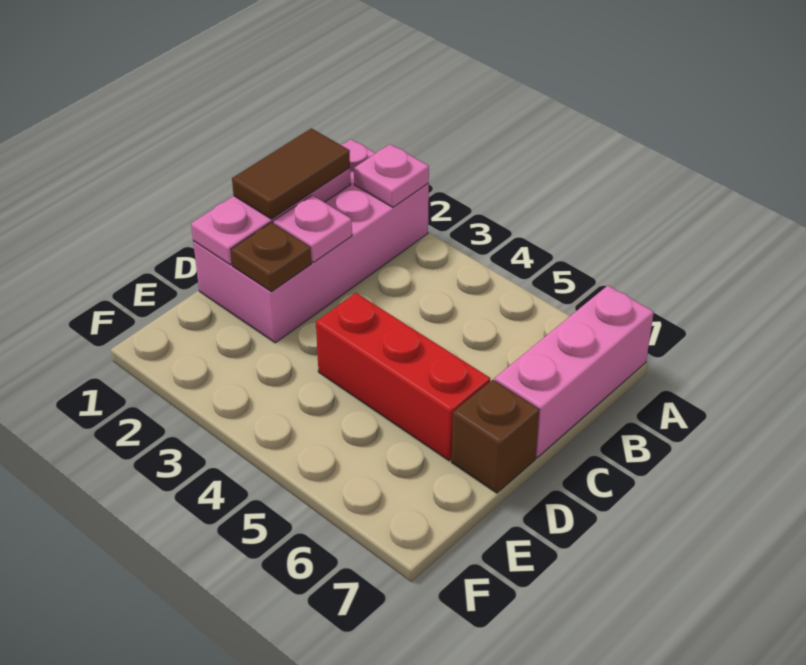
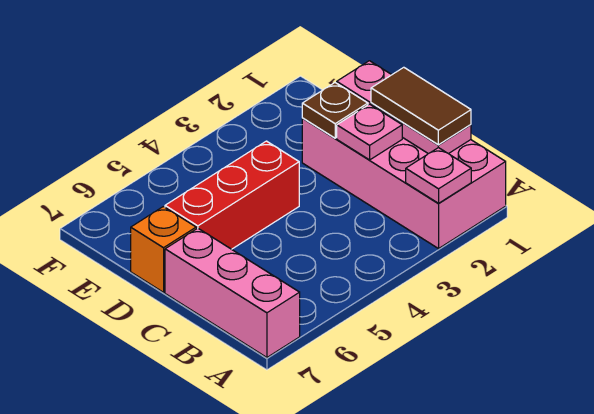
brown brick D7 level 1 -> orange brick D7 level 1

